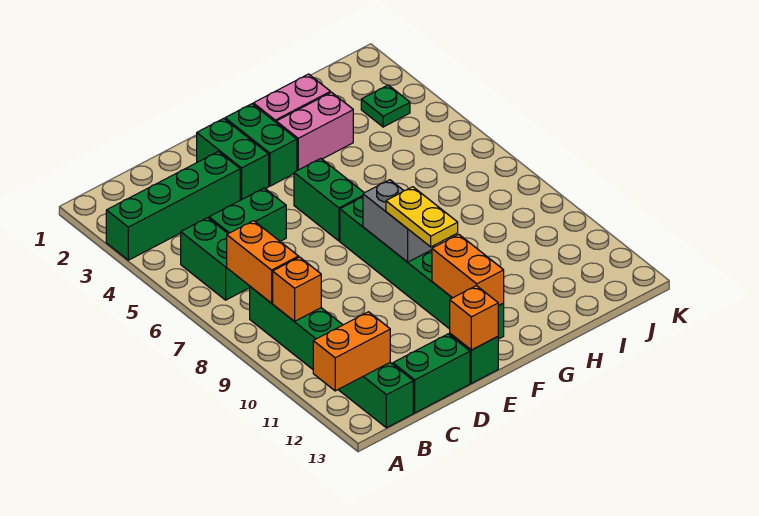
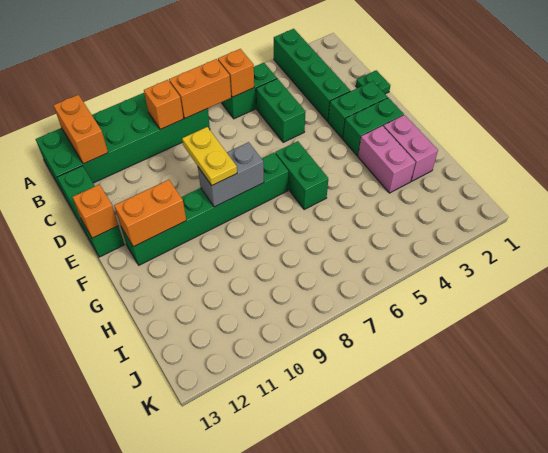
none -> orange brick B6 level 2
green brick B8:B13 level 1 -> green brick A8:B13 level 1
green brick F5:F6 level 1 -> green brick F6:G6 level 1
yellow plate F9:F10 level 3 -> yellow plate E9:F9 level 3
green plate J3 level 1 -> green plate D1 level 1

